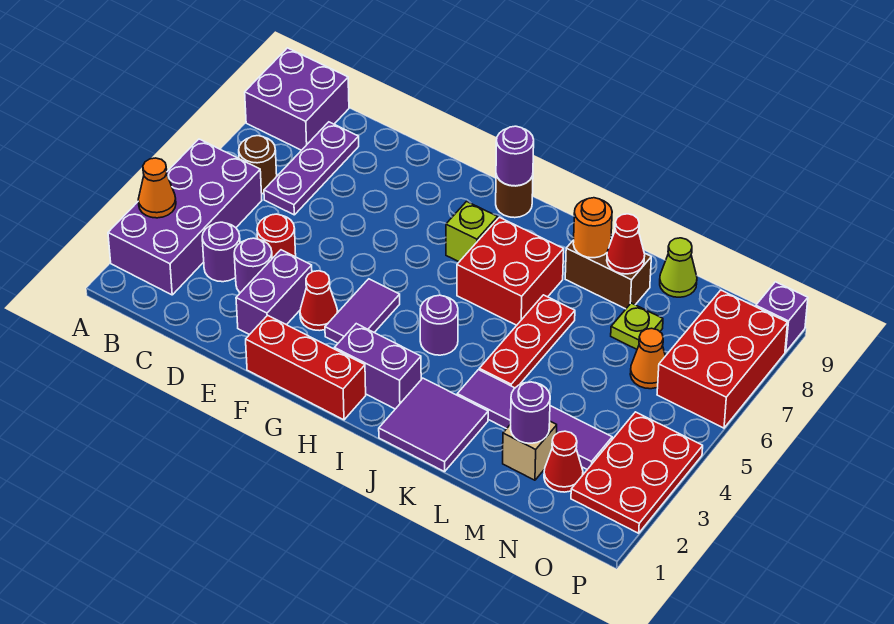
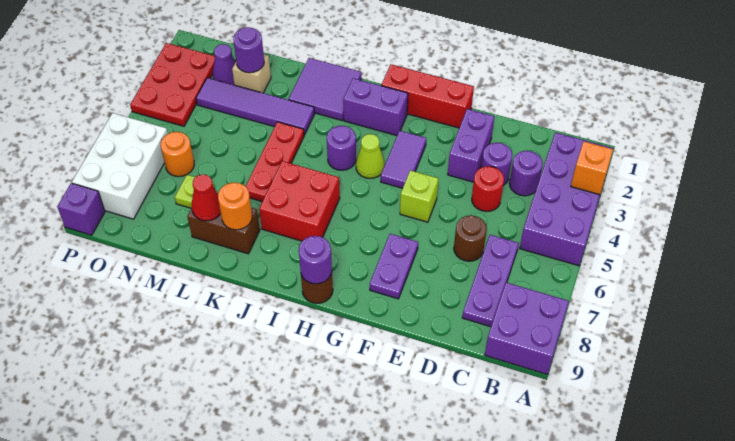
orange cone A3 level 2 -> orange brick A3 level 2
brown round brick B6 level 1 -> brown round brick D6 level 1
red cone F3 level 1 -> none
none -> purple plate F7:F8 level 1
lime brick H7 level 1 -> lime brick F5 level 1
lime cone M9 level 1 -> lime cone H4 level 1
red cone N2 level 1 -> purple cone N2 level 1
orange cone N6 level 1 -> orange round brick N6 level 1
red brick O6:P8 level 1 -> white brick O6:P8 level 1

